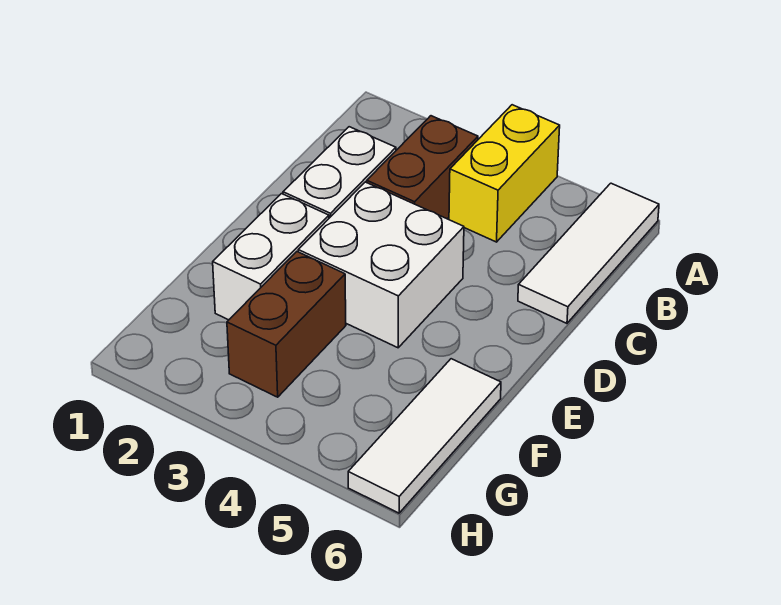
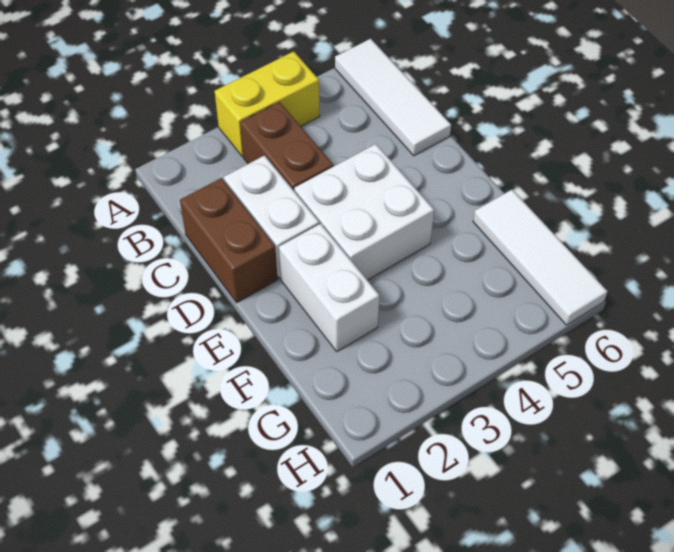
yellow brick A4:B4 level 1 -> yellow brick A3:A4 level 1
brown brick F3:G3 level 1 -> brown brick C1:D1 level 1

